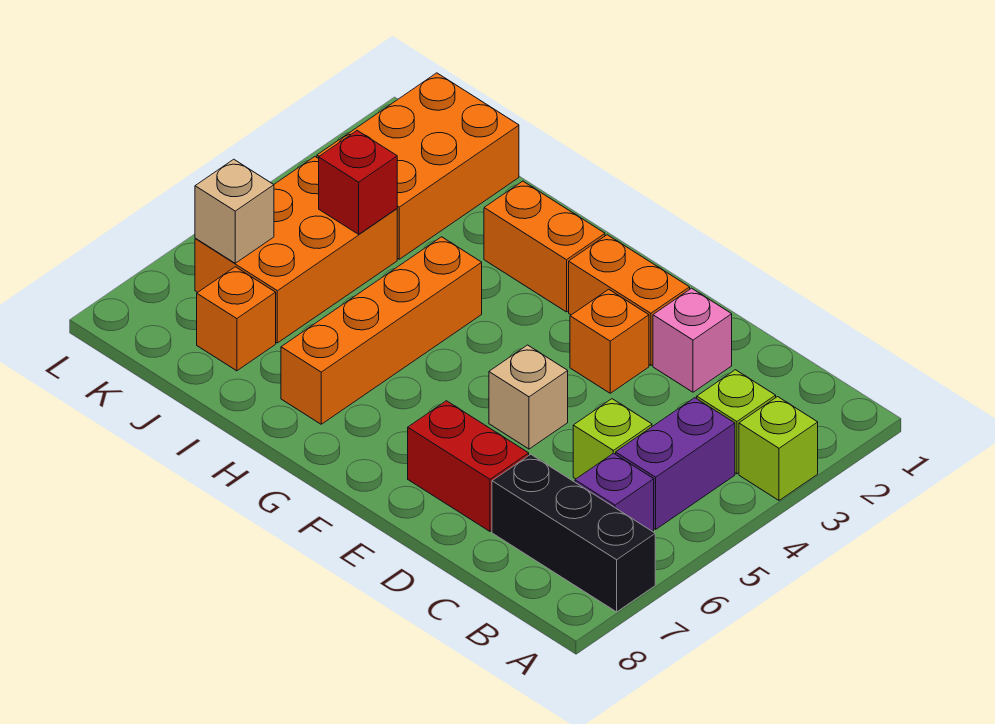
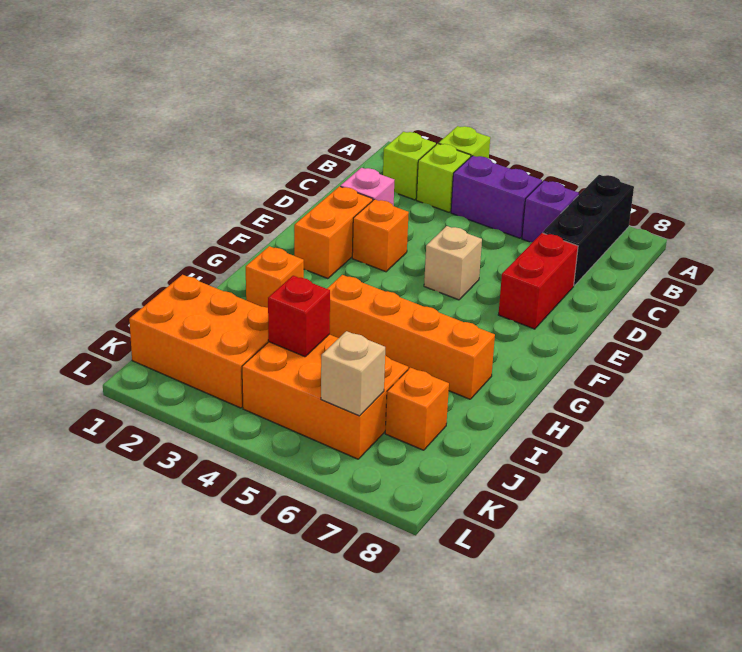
lime brick C5 level 1 -> lime brick B2 level 1
orange brick G2:H2 level 1 -> orange brick H2 level 1

